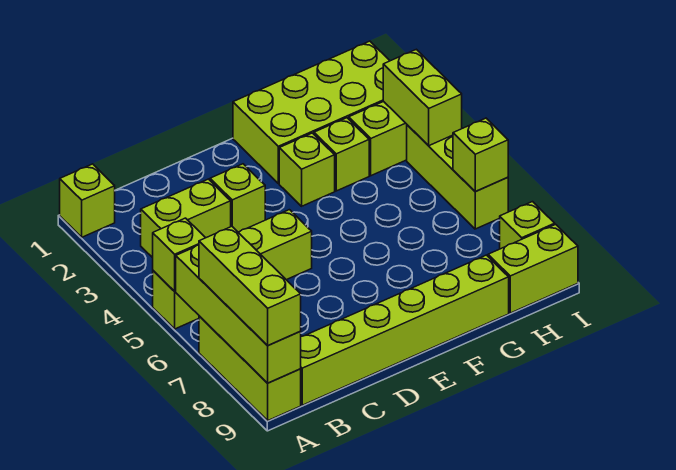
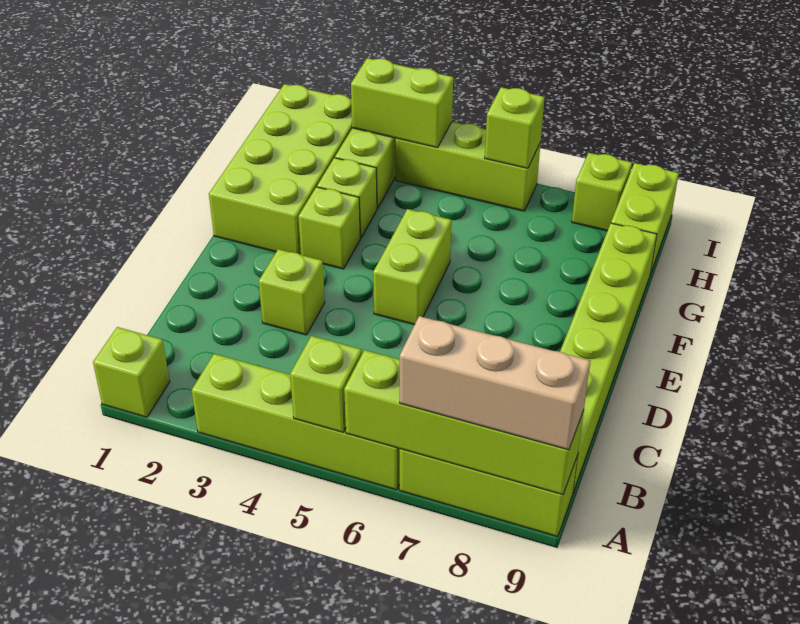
lime brick A5:D5 level 1 -> lime brick A3:A6 level 1
lime brick A7:A9 level 3 -> tan brick A7:A9 level 3
lime brick B3:C3 level 1 -> lime brick E5:F5 level 1

